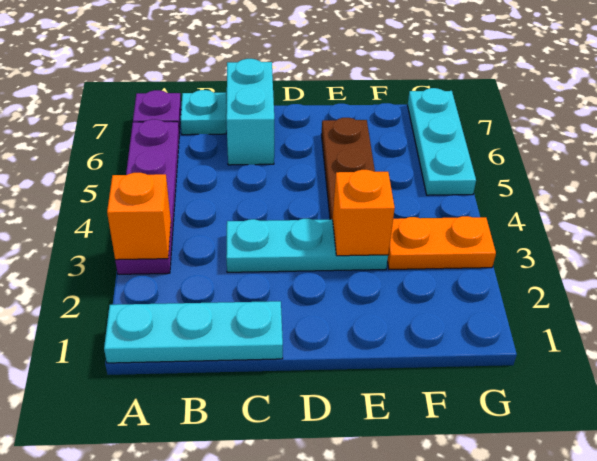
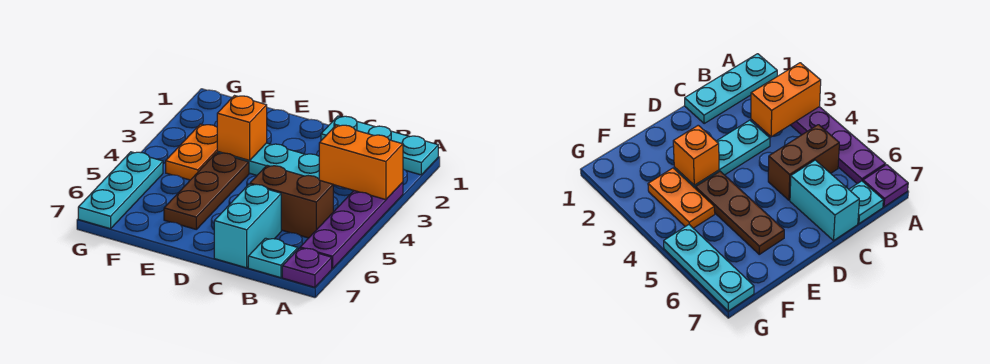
orange brick A3 level 2 -> orange brick A3:B3 level 2
none -> brown brick B5:C5 level 1
orange plate F3:G3 level 1 -> orange plate F3:F4 level 1

